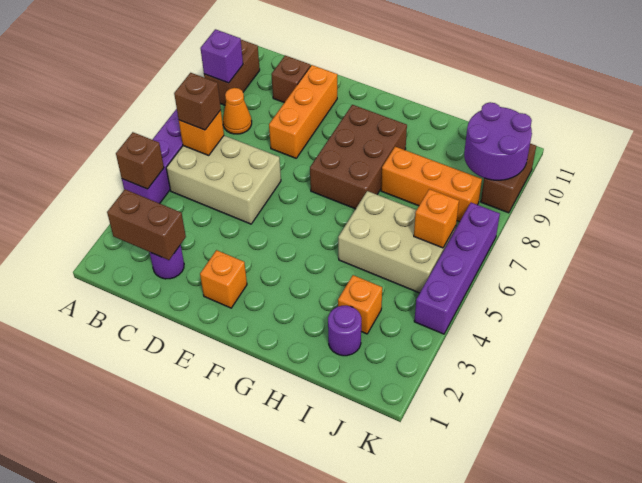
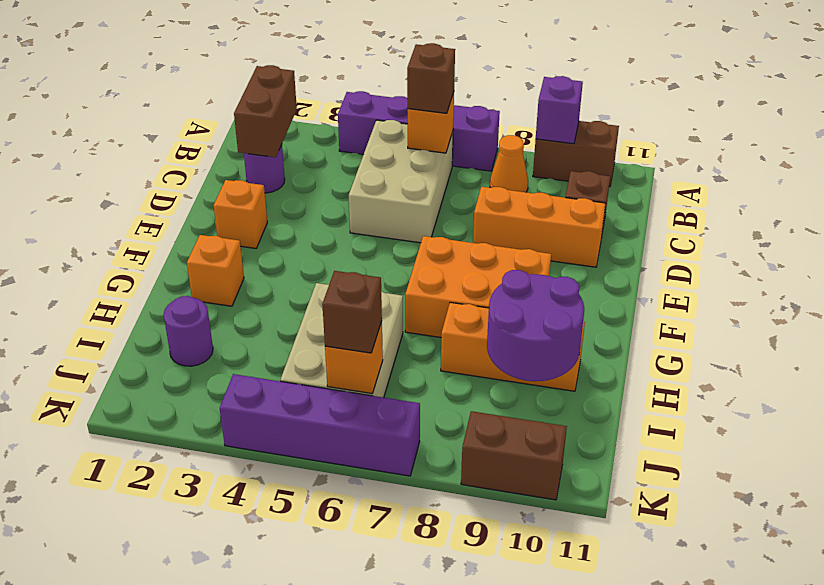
brown brick A4 level 2 -> brown brick J6 level 3
brown brick F7:G9 level 1 -> orange brick F7:G9 level 1
orange brick H8:J8 level 1 -> orange brick H8:H10 level 1
orange brick I3 level 1 -> orange brick G2 level 1
purple round brick J9:K10 level 2 -> purple round brick H9:I10 level 2

